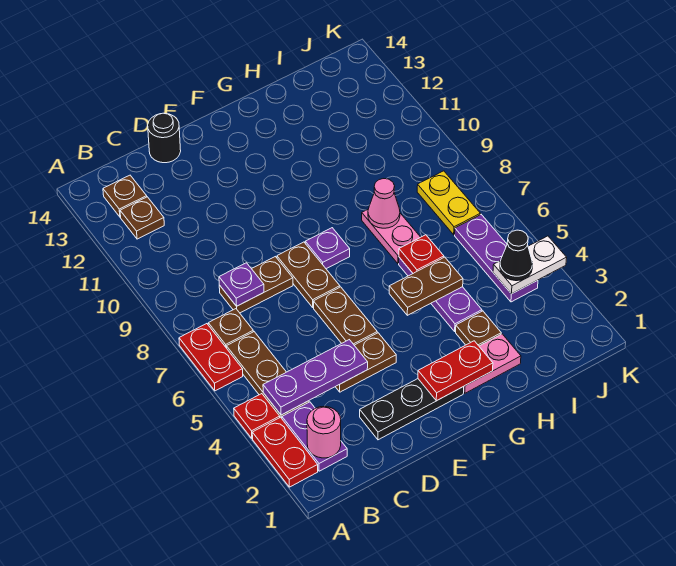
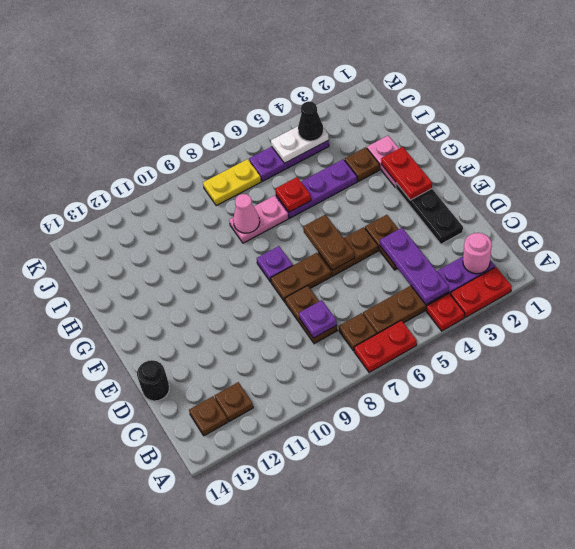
brown plate G5:H5 level 2 -> brown plate E6:F6 level 2
white plate J4:K4 level 2 -> white plate J4:J5 level 2

